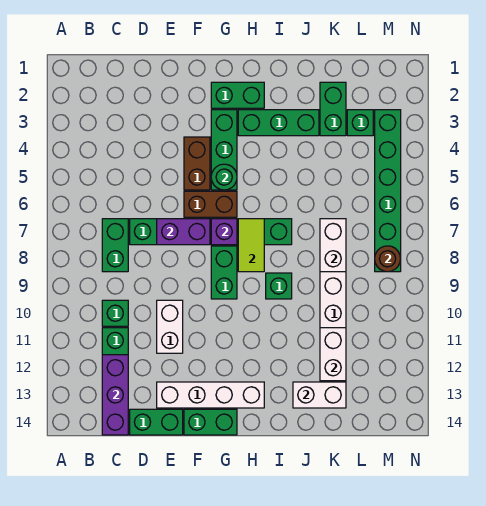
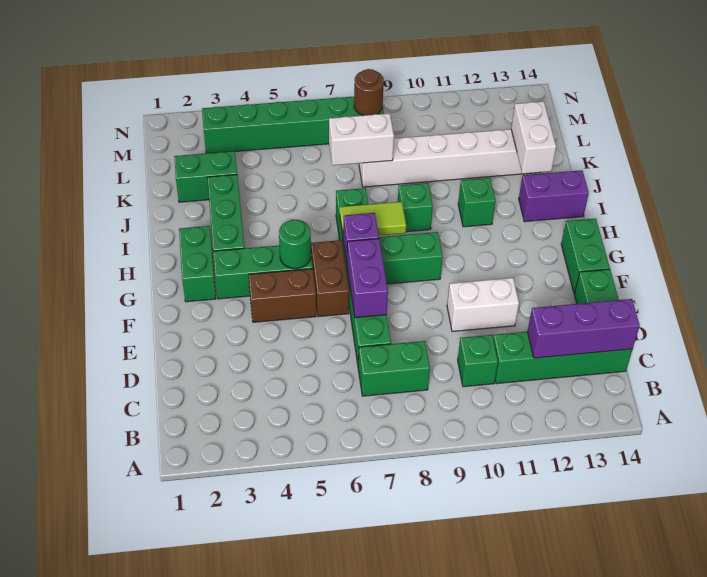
white brick E13:H13 level 1 -> none
none -> purple brick I13:I14 level 1
white brick K11:K12 level 2 -> none
green brick L3 level 1 -> green brick I11 level 1

